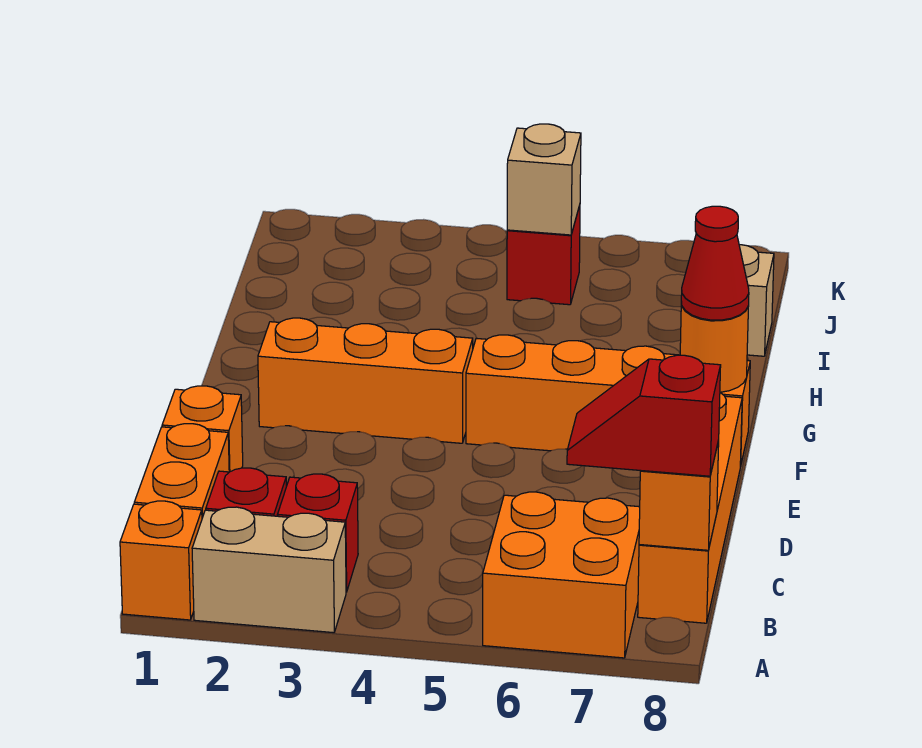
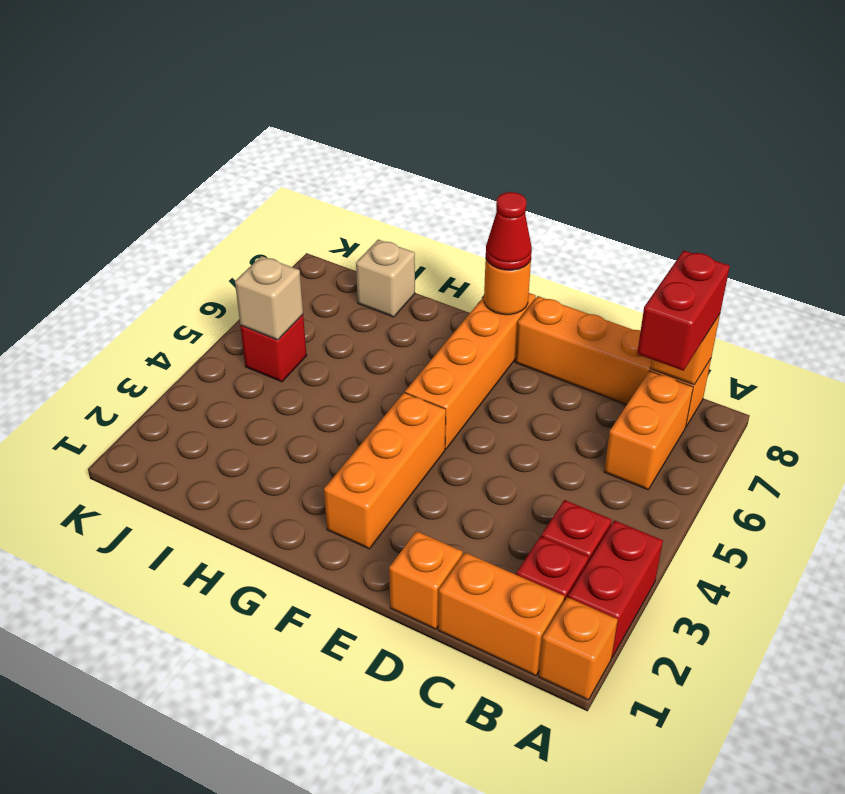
tan brick A2:A3 level 1 -> red brick A2:A3 level 1
orange brick A6:B7 level 1 -> orange brick B6:B7 level 1
red slope B7:B8 level 3 top 8 -> red brick B7:B8 level 3

